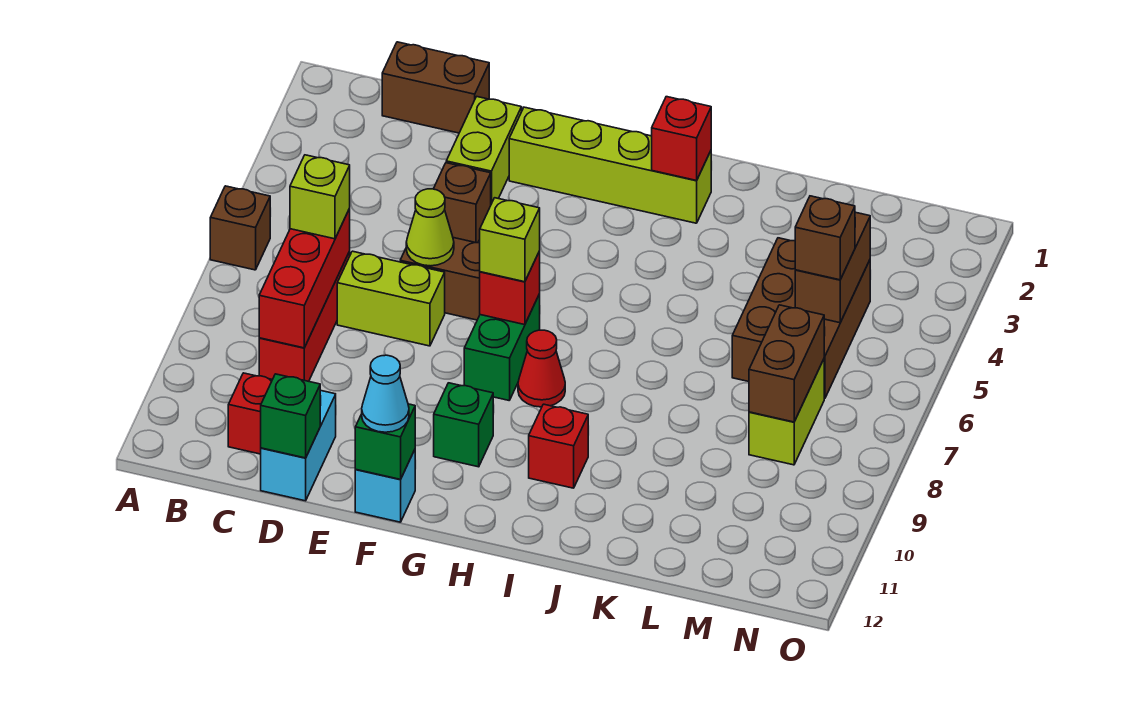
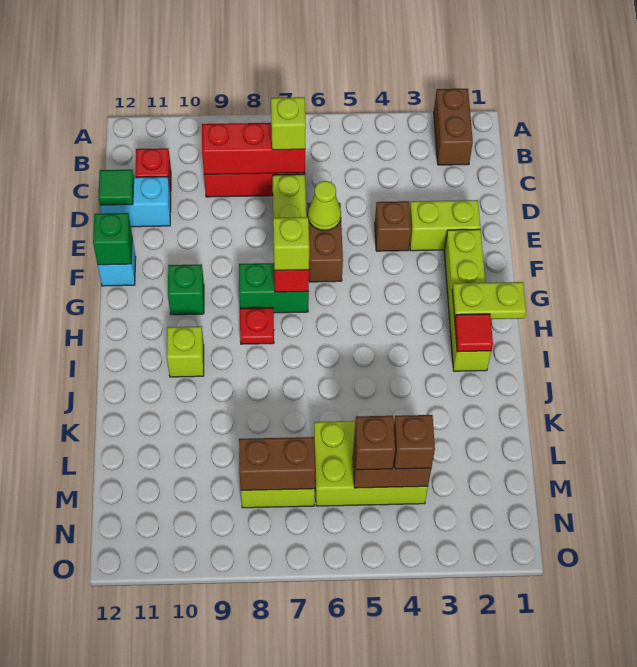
brown brick A6 level 1 -> brown brick M4 level 3
brown brick C1:D1 level 1 -> brown brick A2:B2 level 1
green brick D12 level 2 -> green tile D12 level 2
cyan cone F12 level 3 -> none
none -> lime plate H1:H2 level 2
red cone H8 level 1 -> red plate H8 level 1
red brick I2 level 2 -> red tile I2 level 2
red brick I10 level 1 -> lime brick I10 level 1
brown brick L4:M6 level 1 -> lime brick L4:M6 level 1

